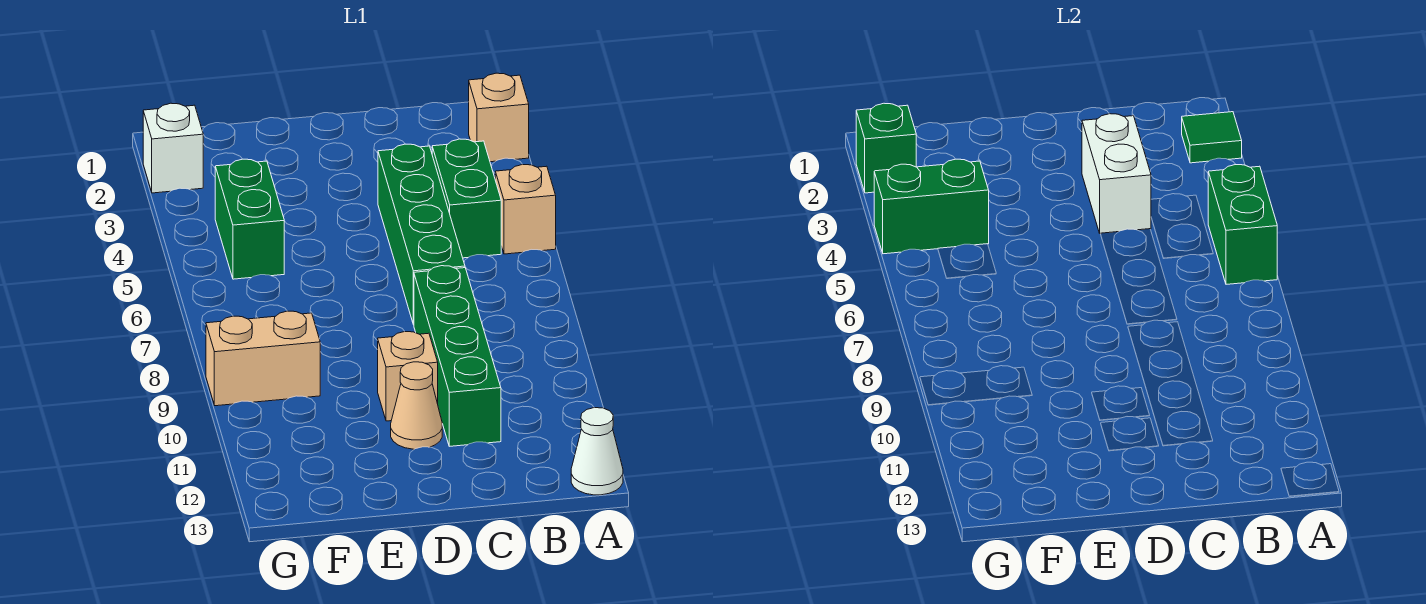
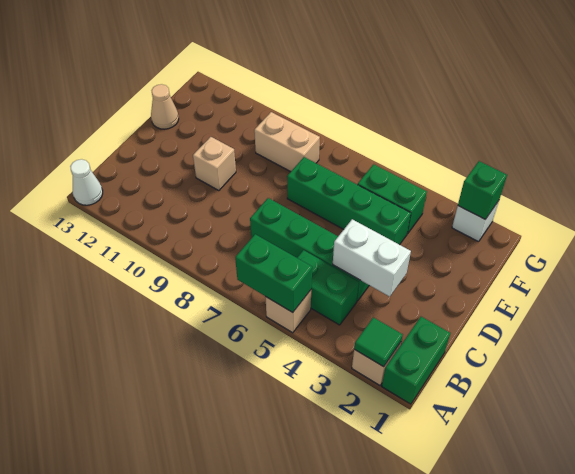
green brick C8:C11 level 1 -> green brick E4:E7 level 1
tan cone D11 level 1 -> tan cone E13 level 1
green brick F4:G4 level 2 -> green brick A1:B1 level 1
tan brick F9:G9 level 1 -> tan brick F8:F9 level 1

